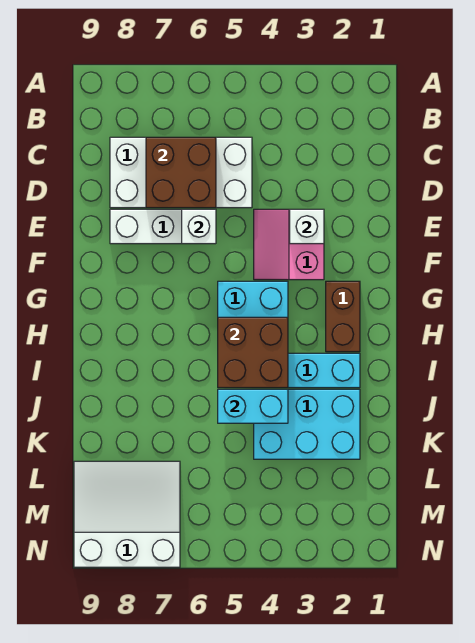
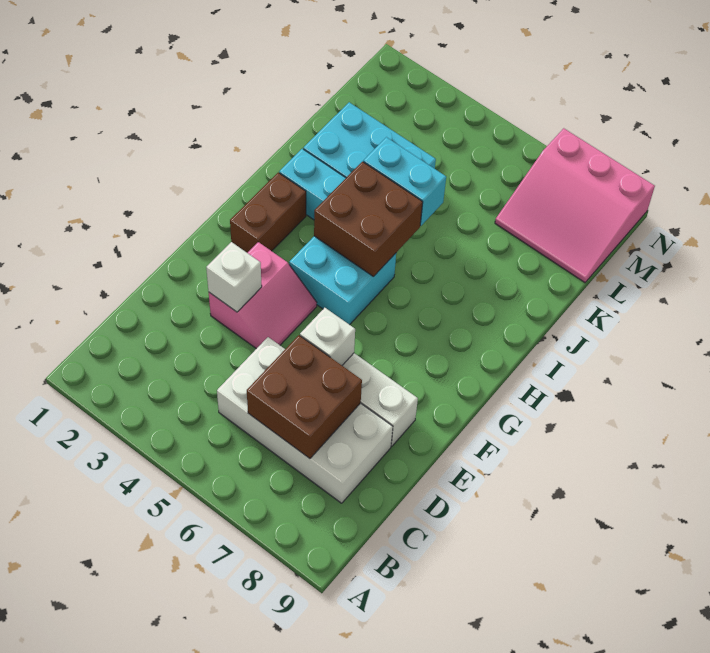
white slope L7:N9 level 1 top N -> pink slope L7:N9 level 1 top N

